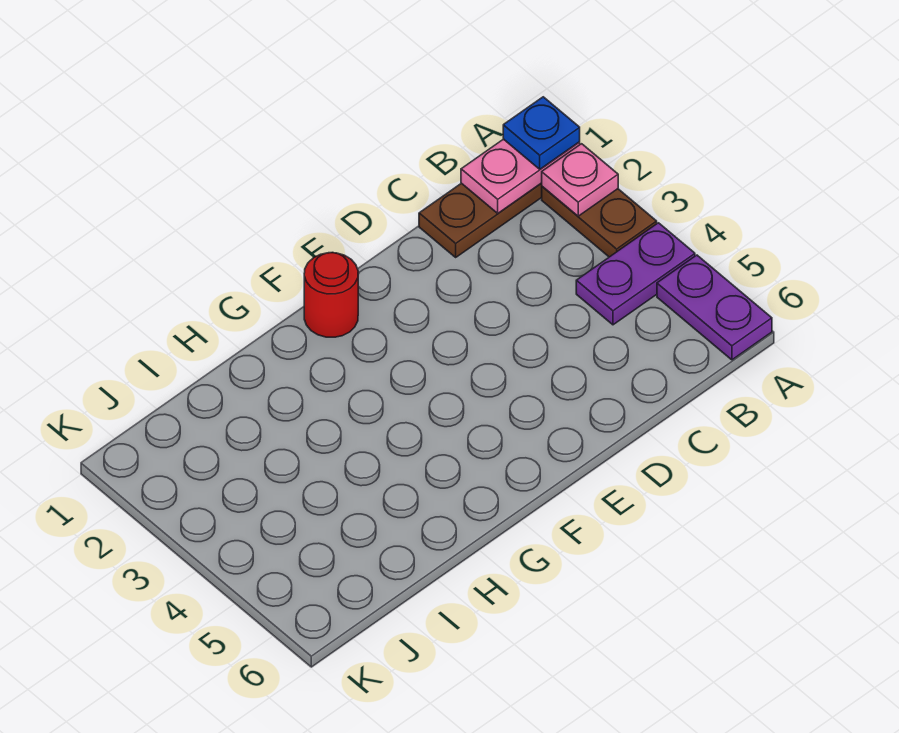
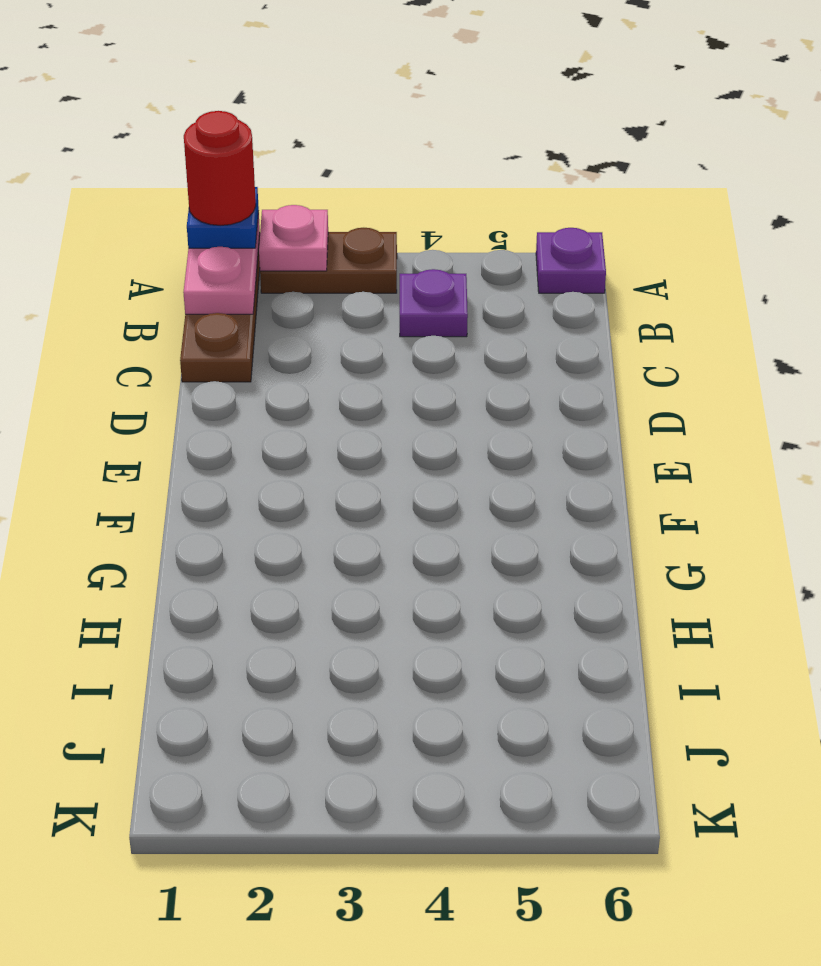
purple plate A4:B4 level 1 -> purple plate B4 level 1
purple plate A5:A6 level 1 -> purple plate A6 level 1
red round brick F1 level 1 -> red round brick A1 level 4

